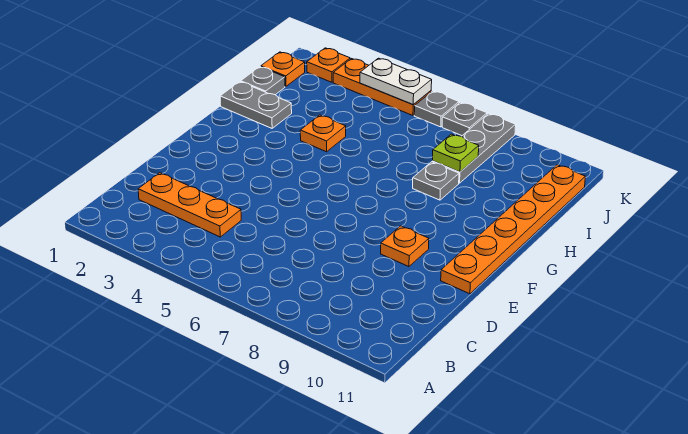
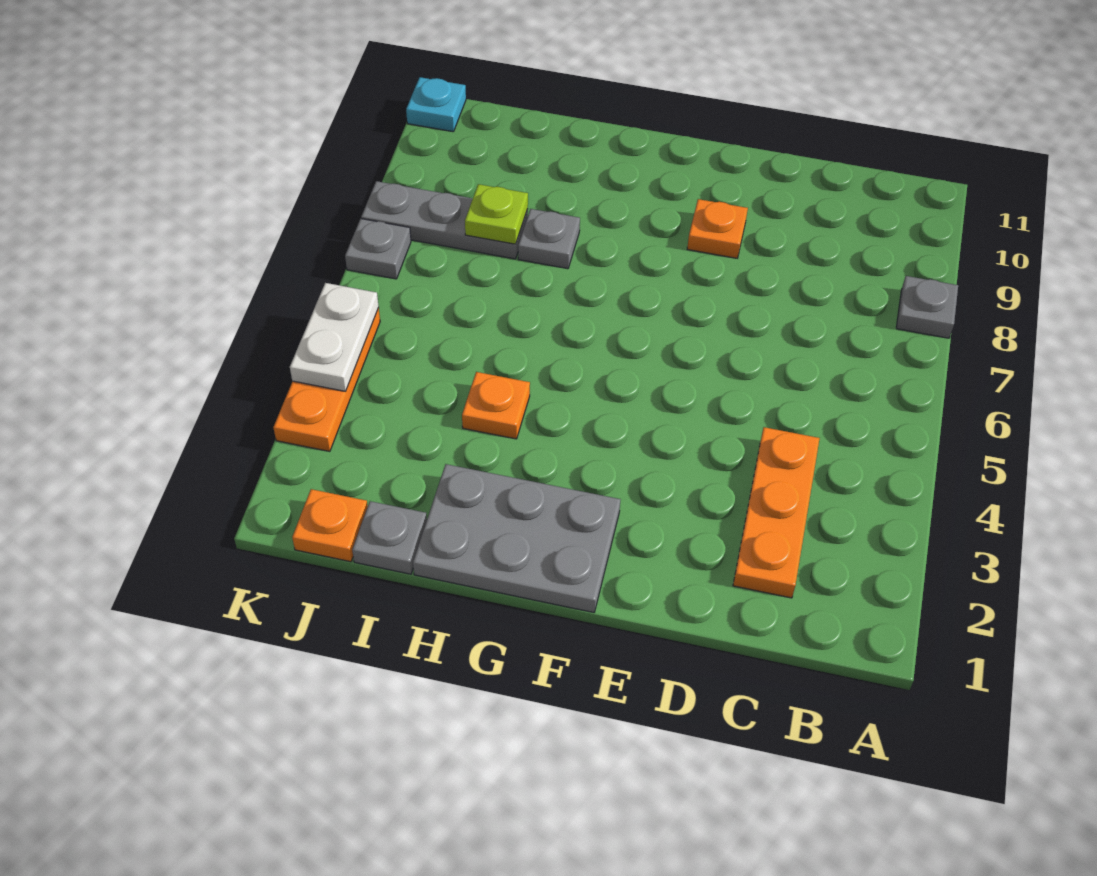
orange plate E11:J11 level 1 -> none
grey plate H1:H2 level 1 -> grey plate F1:H2 level 1
orange plate K2 level 1 -> none
grey plate K6 level 1 -> grey plate A8 level 1
none -> cyan plate K11 level 1

